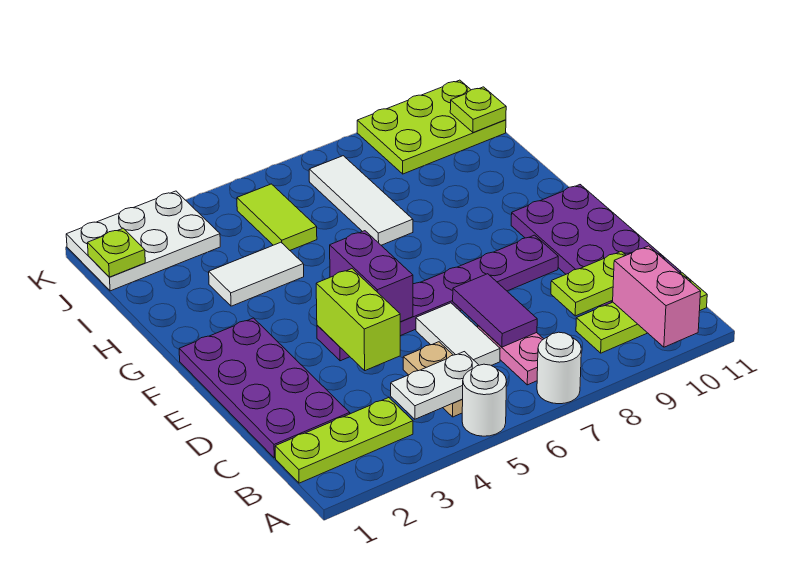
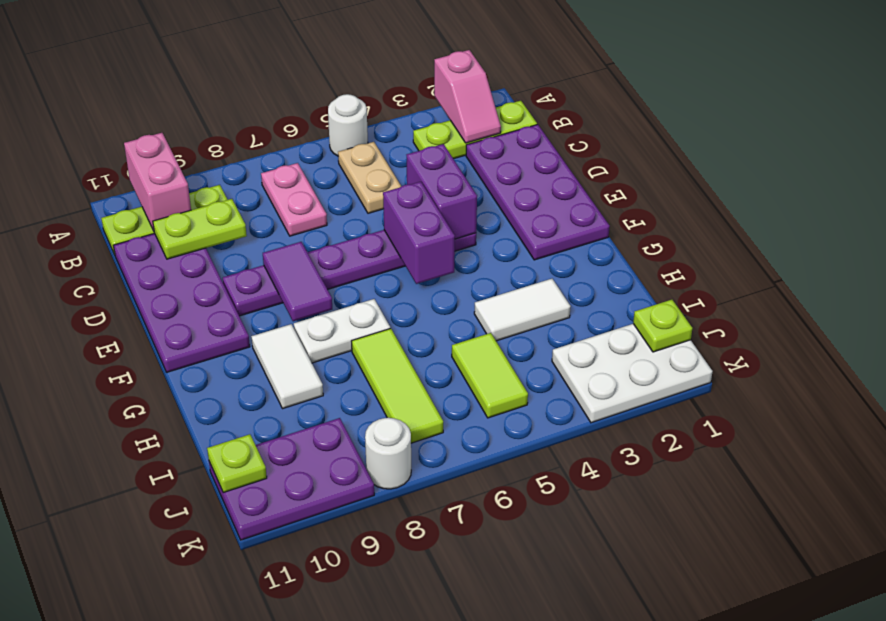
none -> pink slope A2:B2 level 2 top A
white round brick A7 level 1 -> white round brick K8 level 1
white plate B4:B5 level 2 -> white plate G7:G8 level 1
white tile C6:D6 level 1 -> white tile G9:H9 level 1
purple tile C7:D7 level 2 -> purple tile E8:F8 level 2
lime brick D4:E4 level 2 -> purple brick D4:E4 level 2
white tile H7:J7 level 1 -> lime tile H7:J7 level 1
lime plate J9:K11 level 1 -> purple plate J9:K11 level 1

